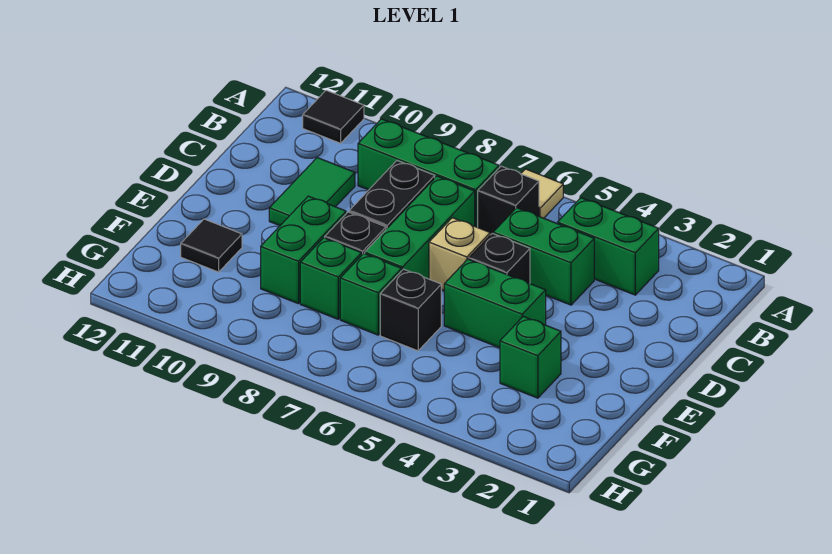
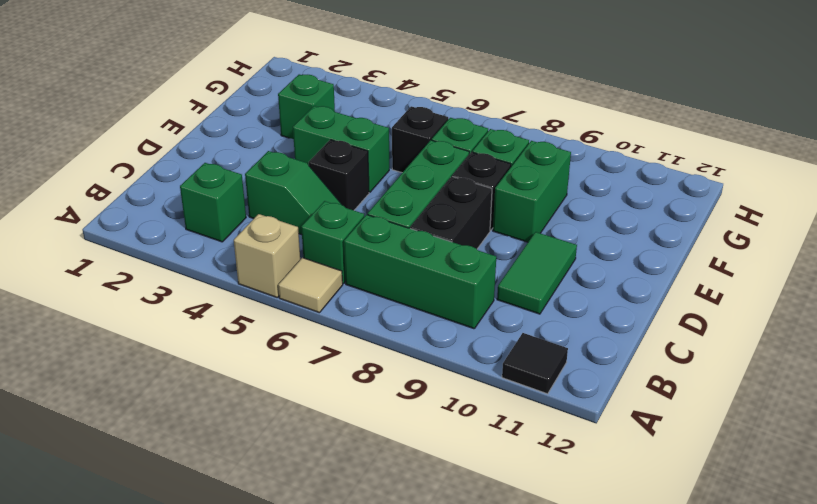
green brick B3:B4 level 1 -> green brick B3 level 1
black brick B6 level 1 -> green brick B6 level 1
green brick C4:C5 level 1 -> green slope C4:C5 level 1 top 4
tan brick D6 level 1 -> tan brick A5 level 1
black tile F11 level 1 -> none

